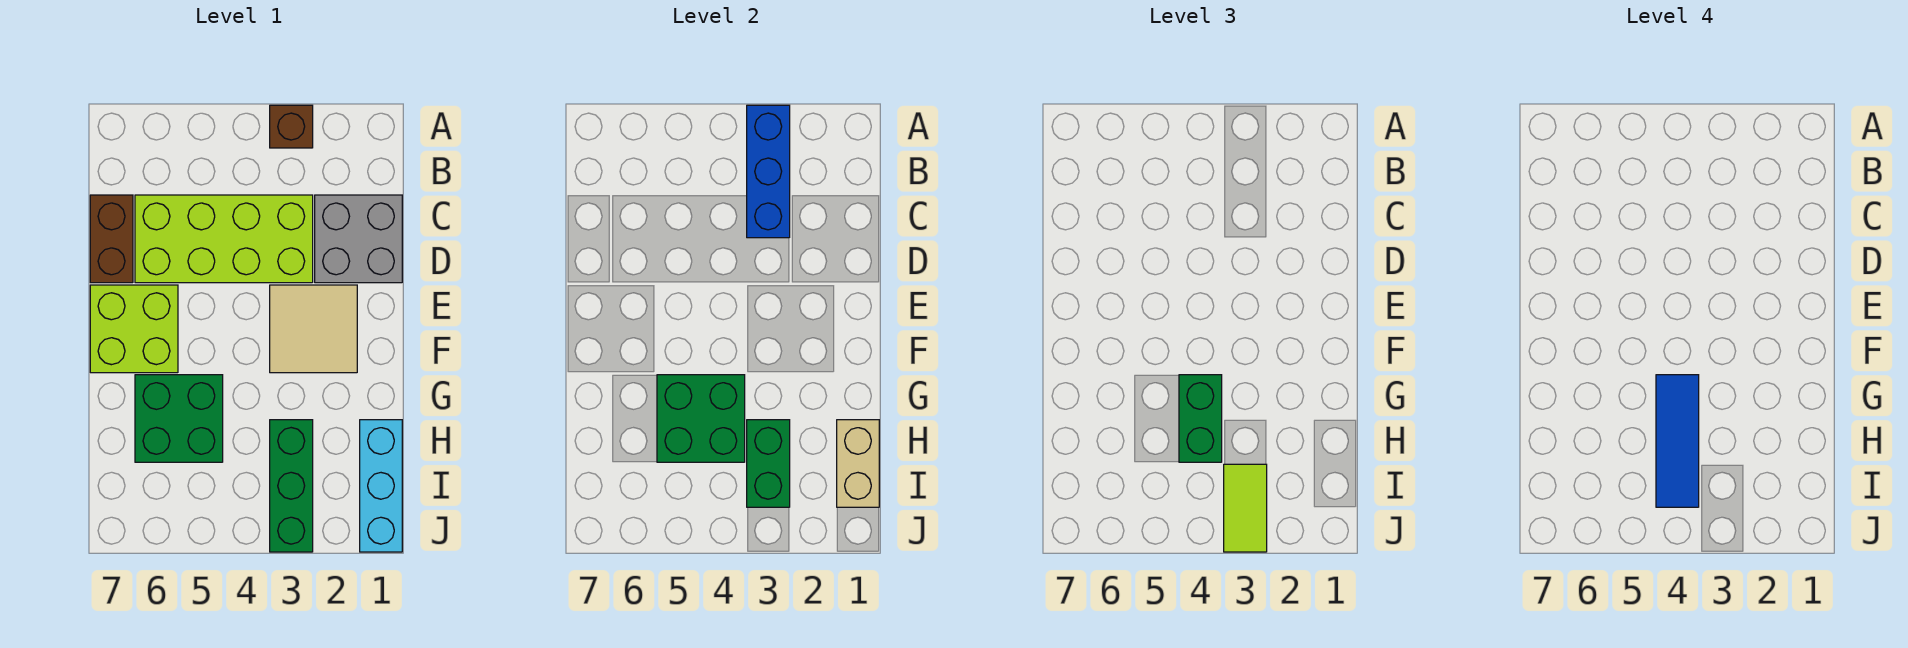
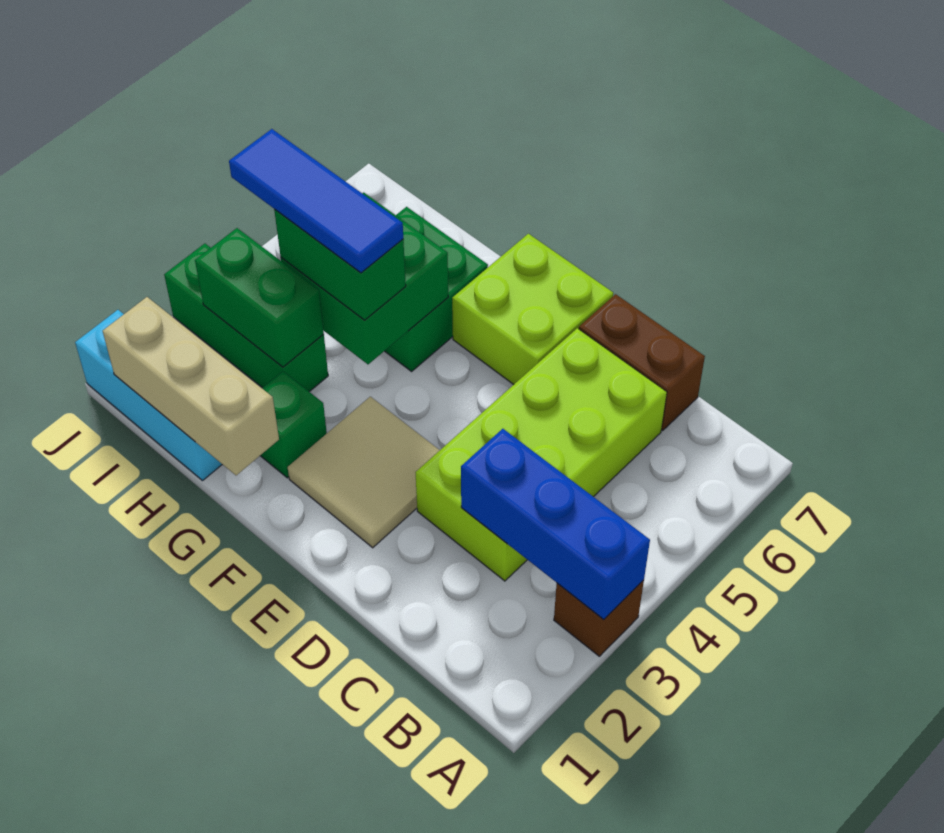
grey brick C1:D2 level 1 -> none
none -> green brick G2 level 1
tan brick H1:I1 level 2 -> tan brick G1:I1 level 2
lime tile I3:J3 level 3 -> none

